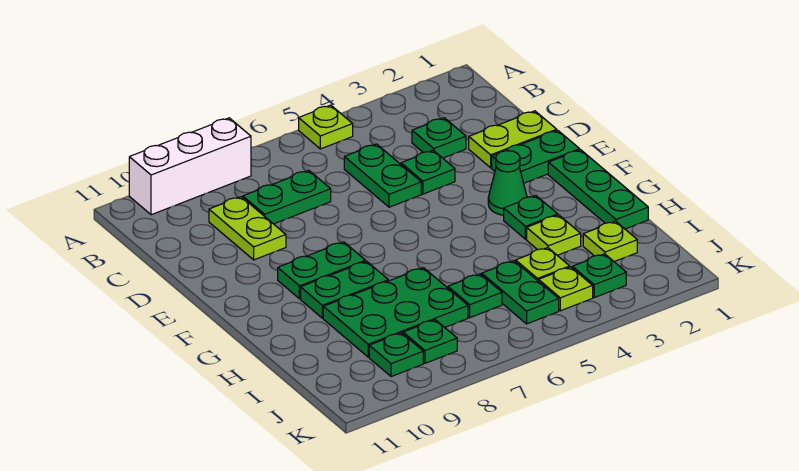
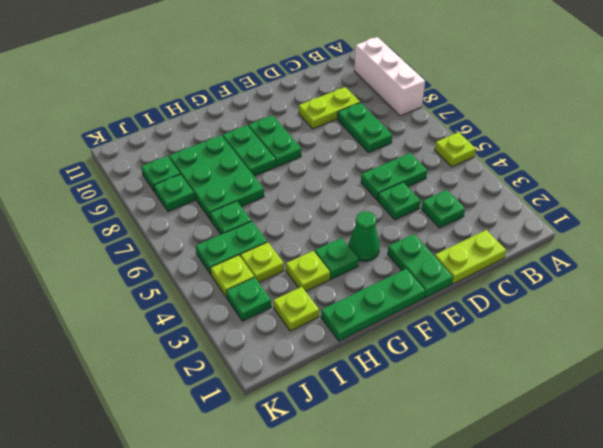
lime plate D1:D2 level 1 -> lime plate C1:D1 level 1

